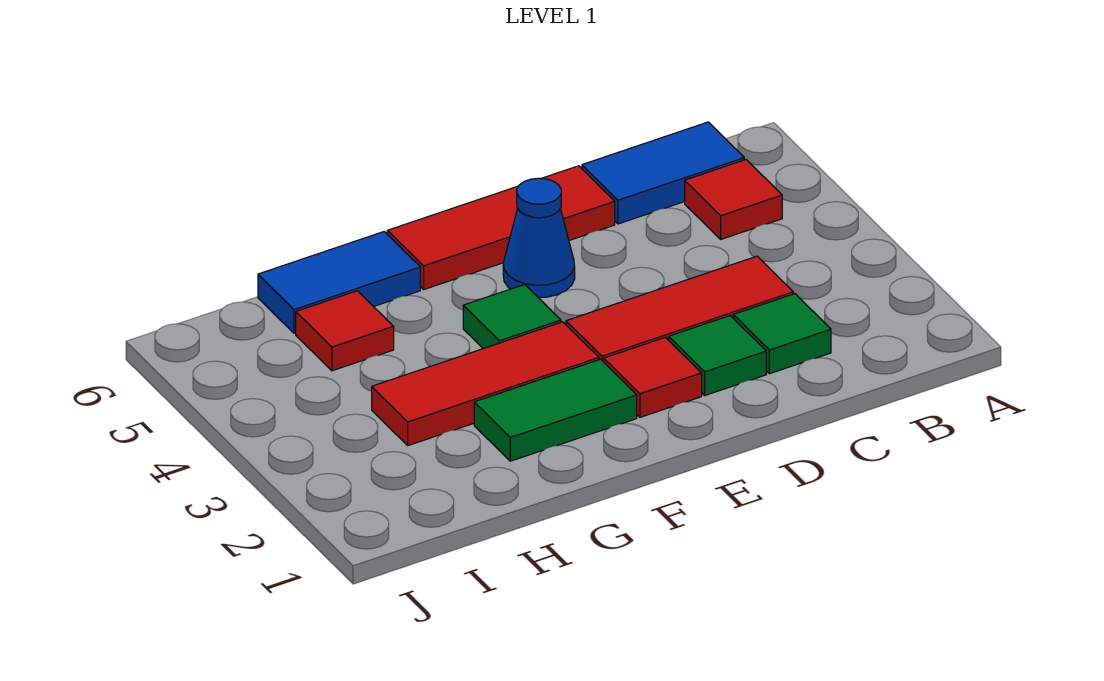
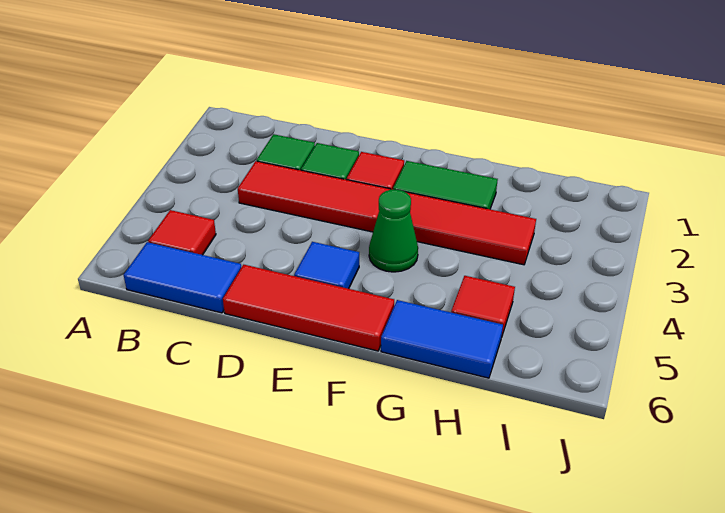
blue cone E5 level 1 -> blue tile E5 level 1
green tile F4 level 1 -> green cone F4 level 1

